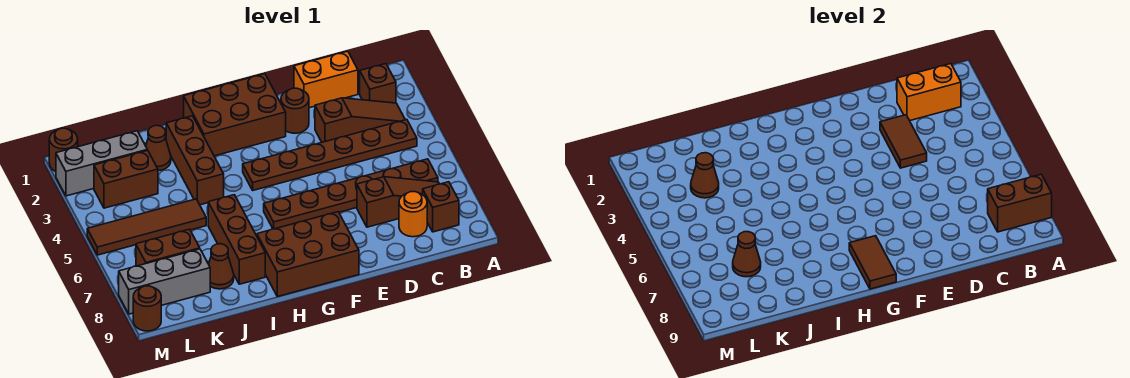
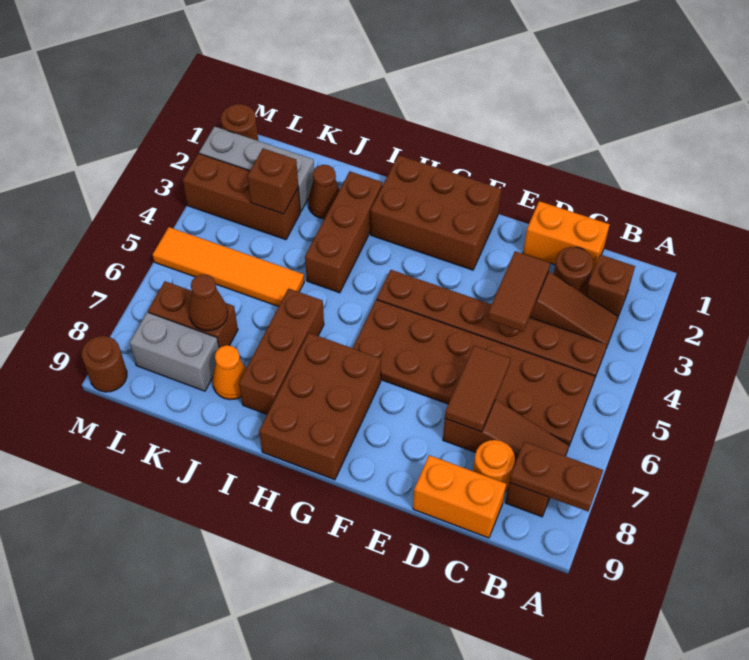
brown brick A8:B8 level 2 -> brown plate A8:B8 level 2
orange brick B2:C2 level 2 -> orange brick C9:D9 level 1
brown plate B6:G6 level 1 -> brown plate B5:G6 level 1
brown round brick E2 level 1 -> brown round brick C2 level 1
brown brick F8:H9 level 1 -> brown brick G7:H9 level 1
brown tile G8:G9 level 2 -> brown tile D6:D7 level 2
brown tile J5:M5 level 1 -> orange tile J5:M5 level 1
brown cone J8 level 1 -> orange cone J8 level 1
brown brick K3:L3 level 1 -> brown brick K3:M3 level 1
brown cone K3 level 2 -> brown brick K3 level 2
grey brick K8:M8 level 1 -> grey brick K8:L8 level 1

